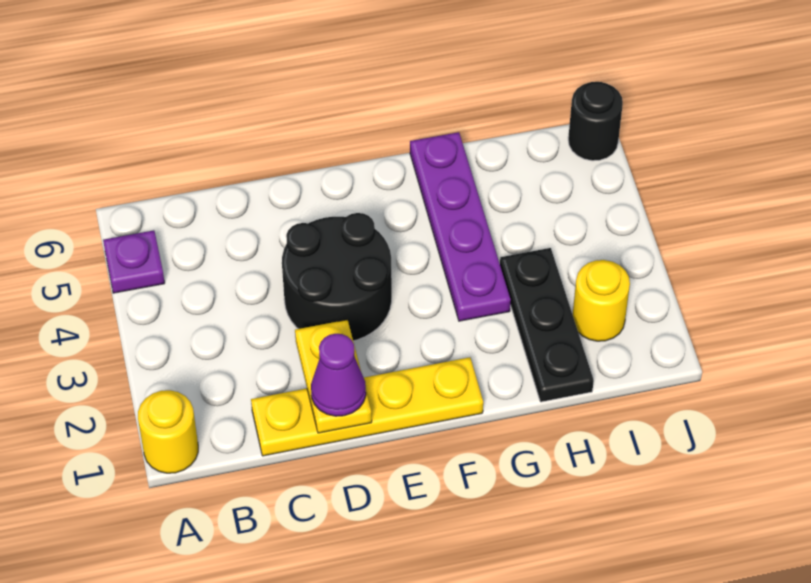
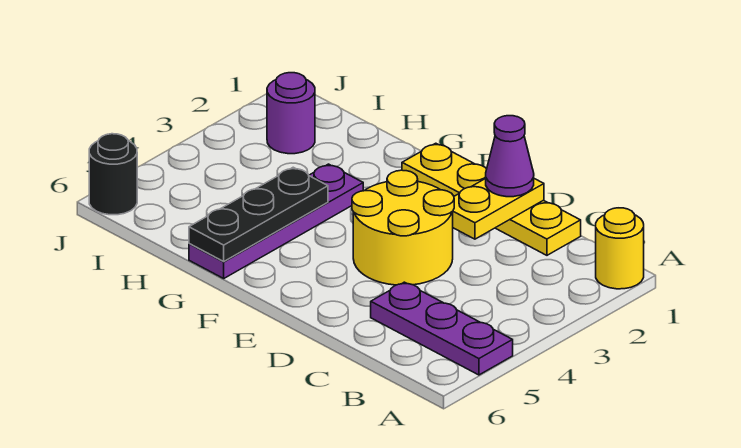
purple plate A5 level 1 -> purple plate A5:C5 level 1
black round brick D3:E4 level 1 -> yellow round brick D3:E4 level 1
black plate H1:H3 level 1 -> black plate G4:G6 level 2
yellow round brick I2 level 1 -> purple round brick I2 level 1

